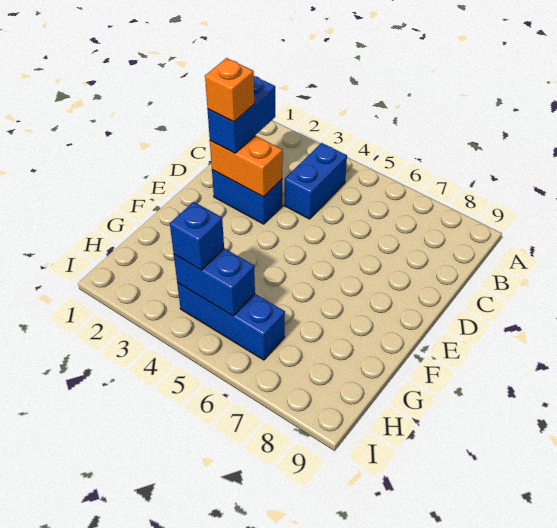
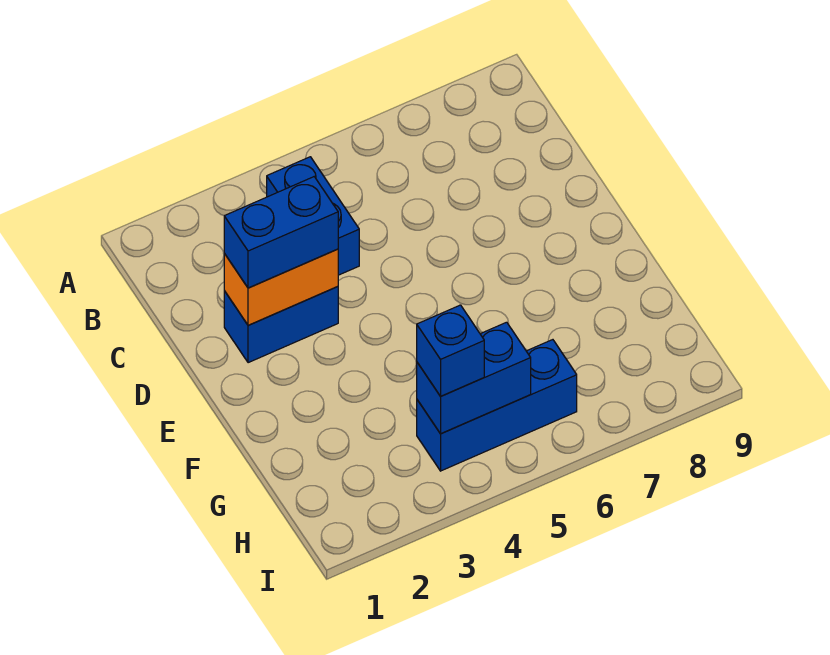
blue brick C2:D2 level 3 -> blue brick D2:D3 level 3
orange brick D2 level 4 -> none

